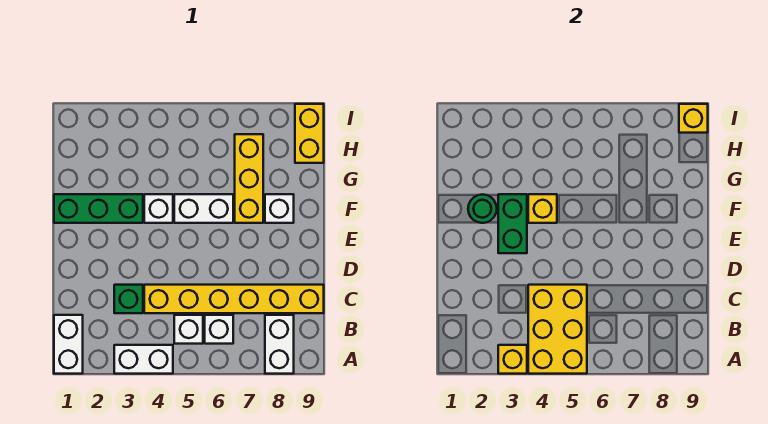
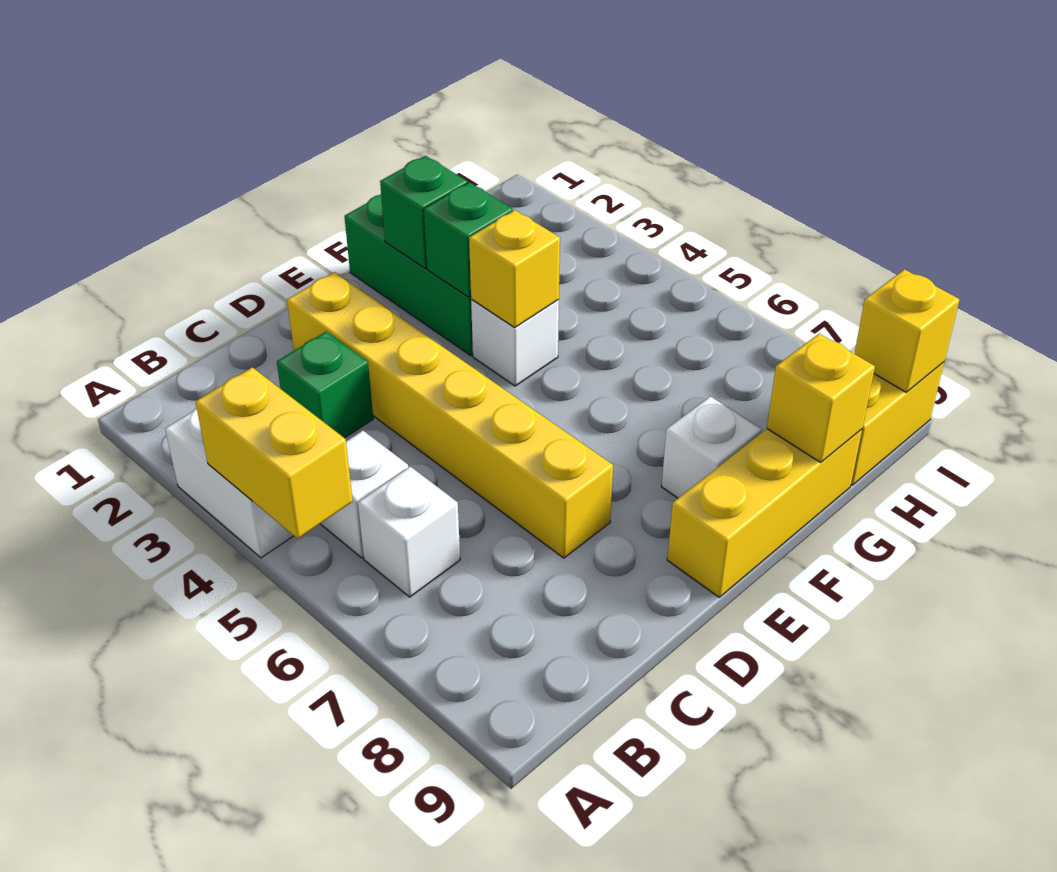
white brick A1:B1 level 1 -> none
yellow brick A3 level 2 -> yellow brick G9 level 2
yellow brick A4:C5 level 2 -> yellow brick A4:A5 level 2
white brick A8:B8 level 1 -> none
yellow brick C4:C9 level 1 -> yellow brick D2:D7 level 1
green brick E3:F3 level 2 -> green brick F3 level 2
green round brick F2 level 2 -> green brick F2 level 2
white brick F5:F6 level 1 -> none
yellow brick F7:H7 level 1 -> yellow brick E9:G9 level 1

